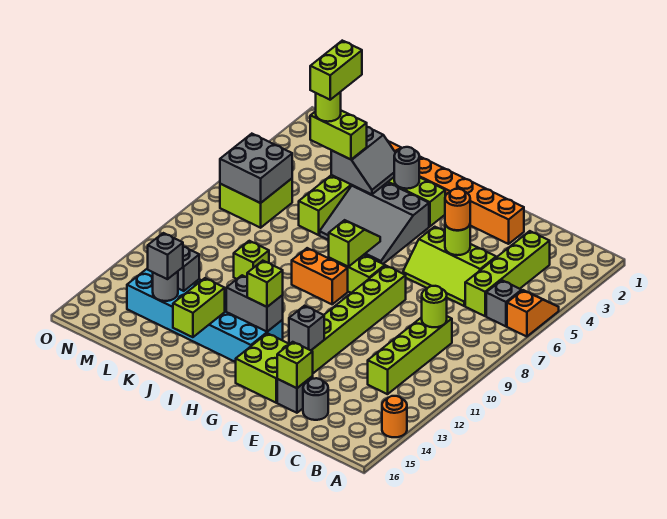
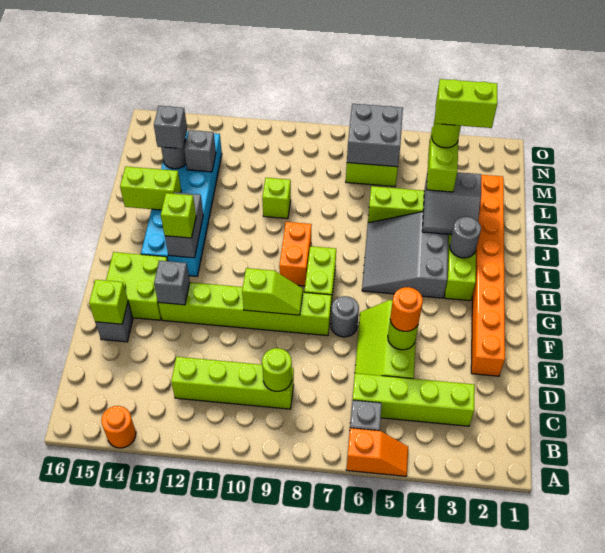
grey round brick D15 level 1 -> grey round brick F7 level 1
lime slope H7:H8 level 2 top 8 -> lime slope F9:F10 level 2 top 10

